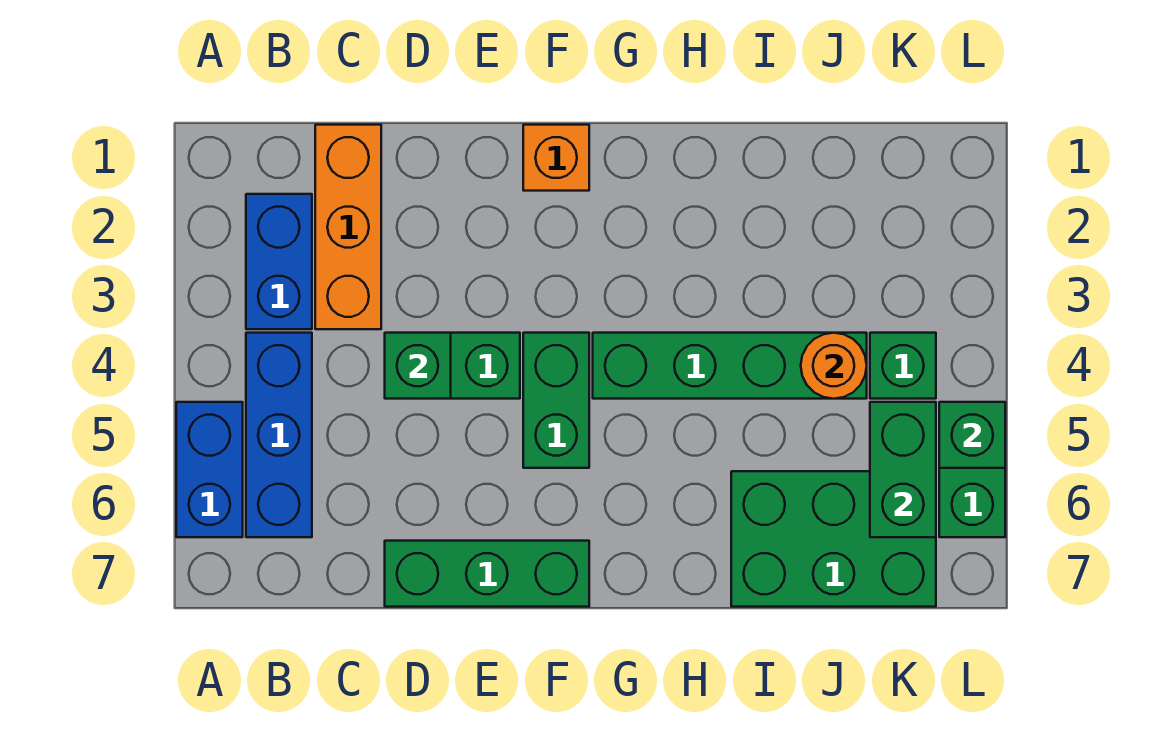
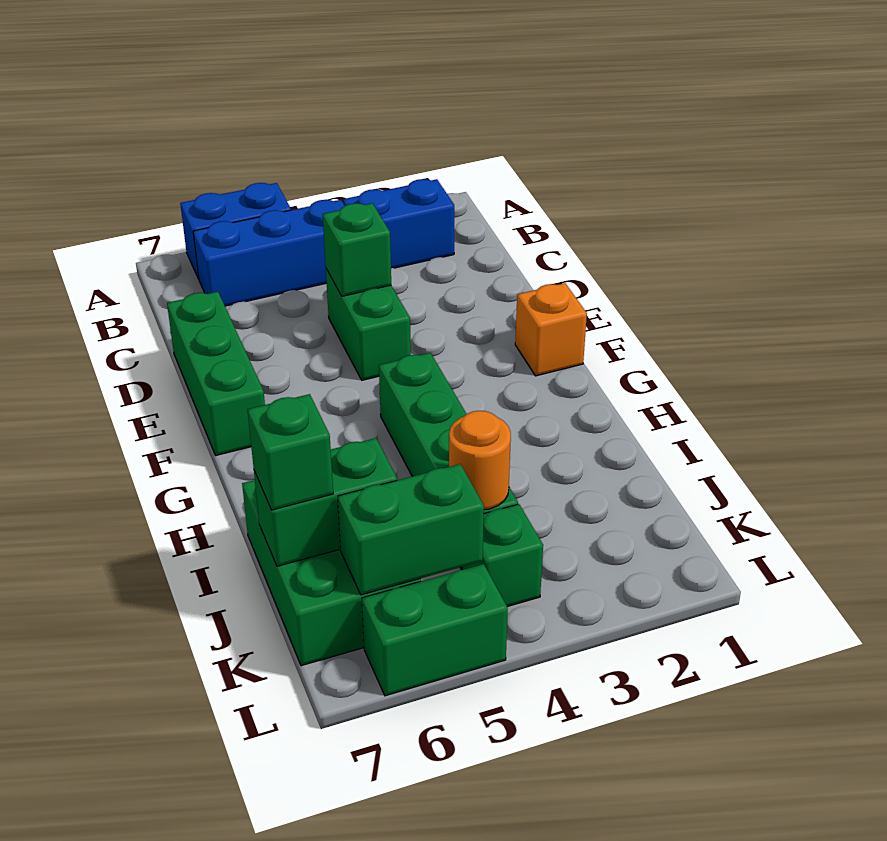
orange brick C1:C3 level 1 -> none
green brick F4:F5 level 1 -> green brick J6:J7 level 2
green brick L5 level 2 -> green brick J7 level 3

